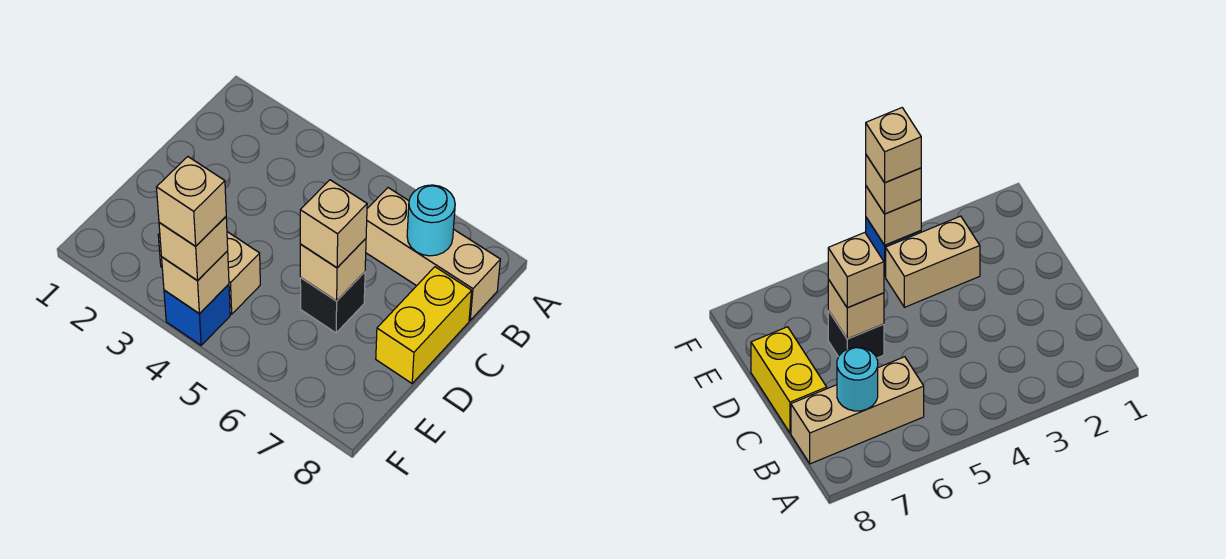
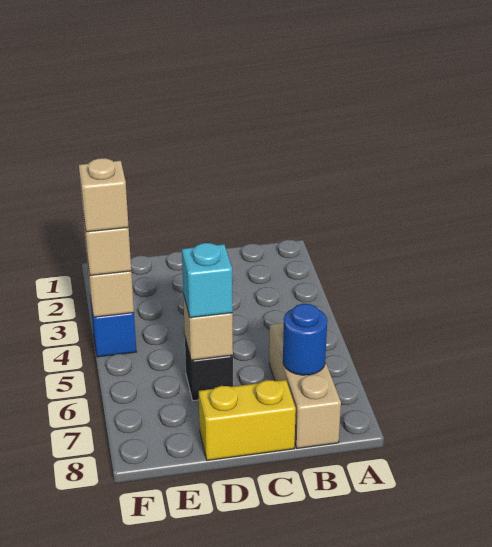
cyan round brick B7 level 2 -> blue round brick B7 level 2
tan brick D6 level 3 -> cyan brick D6 level 3
tan brick E3:E4 level 1 -> none

